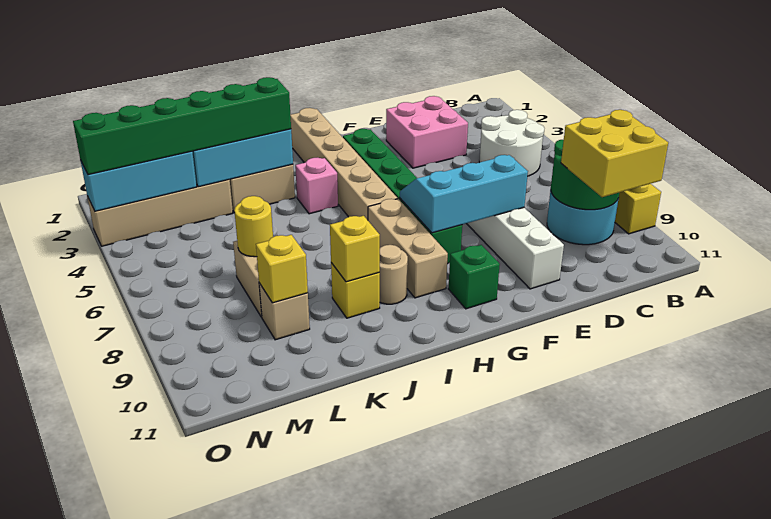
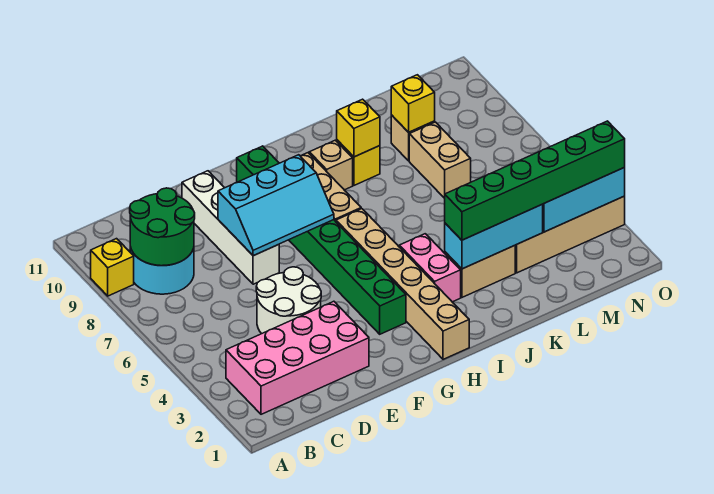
white round brick B4:C5 level 1 -> white round brick D4:E5 level 1
yellow brick B9:C10 level 3 -> none
pink brick D2:E3 level 1 -> pink brick B2:E3 level 1
pink brick I4 level 1 -> pink brick I3:I4 level 1
tan round brick I9 level 1 -> tan brick I9 level 1
yellow round brick L7 level 2 -> none

